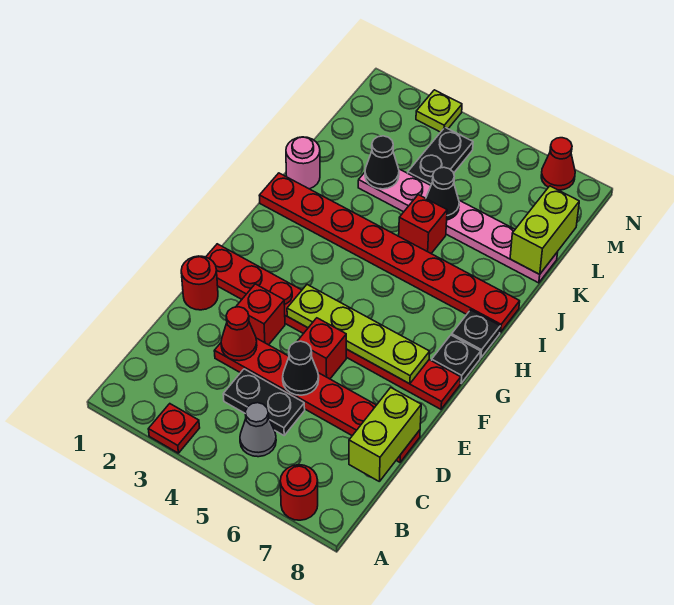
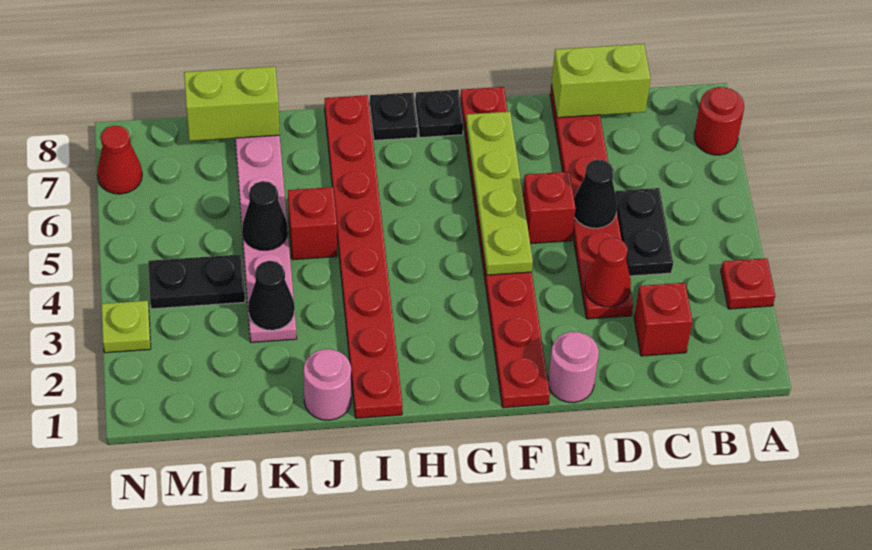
grey cone B5 level 1 -> none
red round brick E1 level 1 -> pink round brick E1 level 1
red brick E3 level 1 -> red brick C2 level 1

